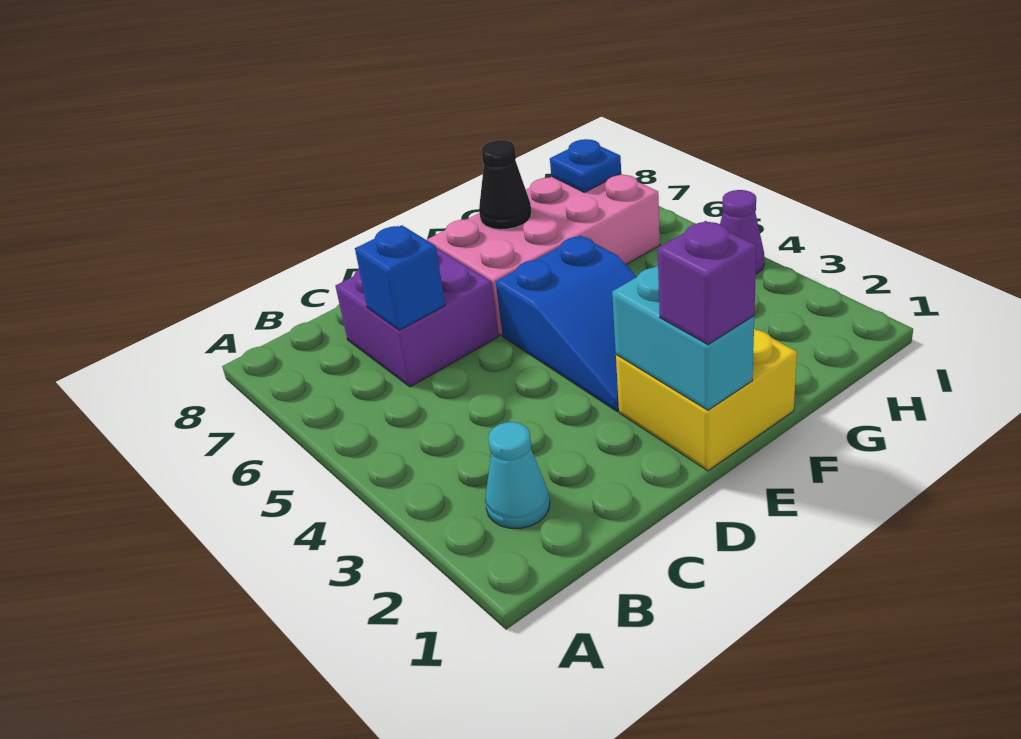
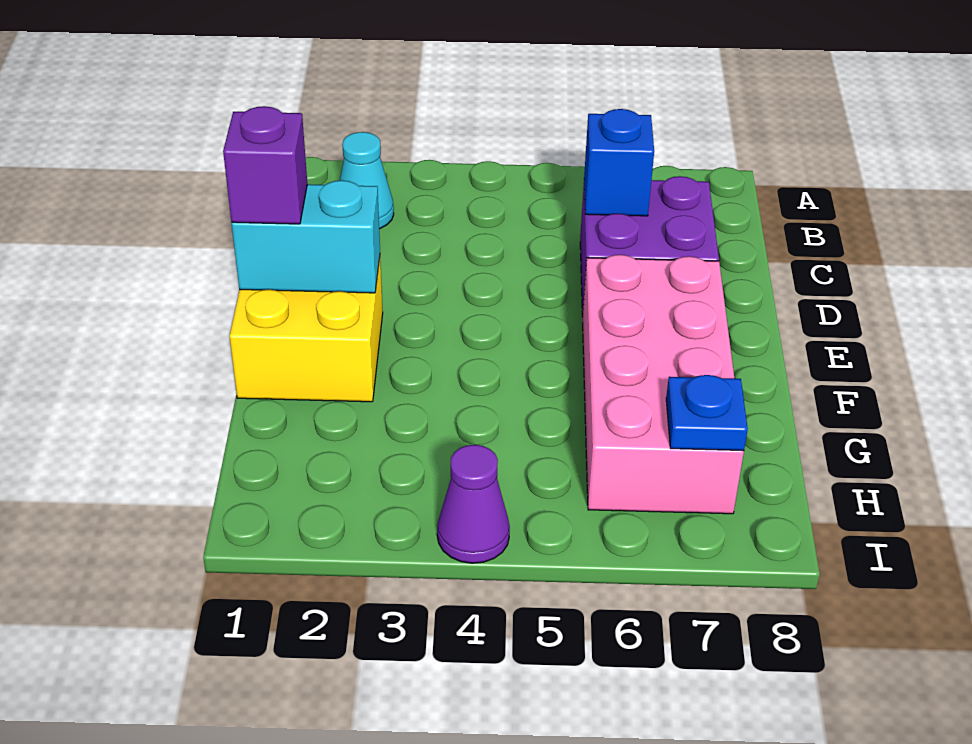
blue slope E3:F5 level 1 top 5 -> none
black cone F7 level 2 -> none

